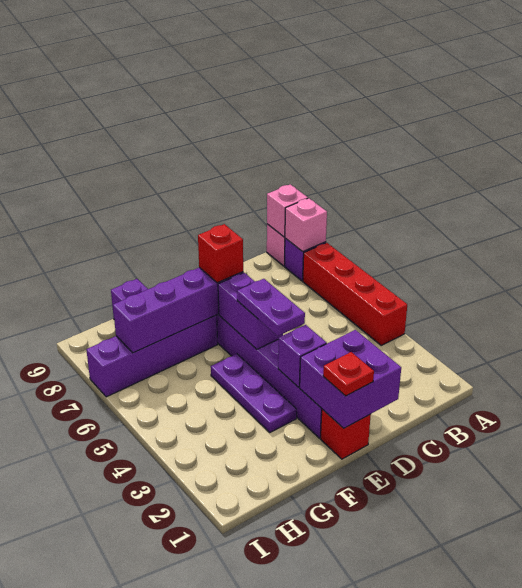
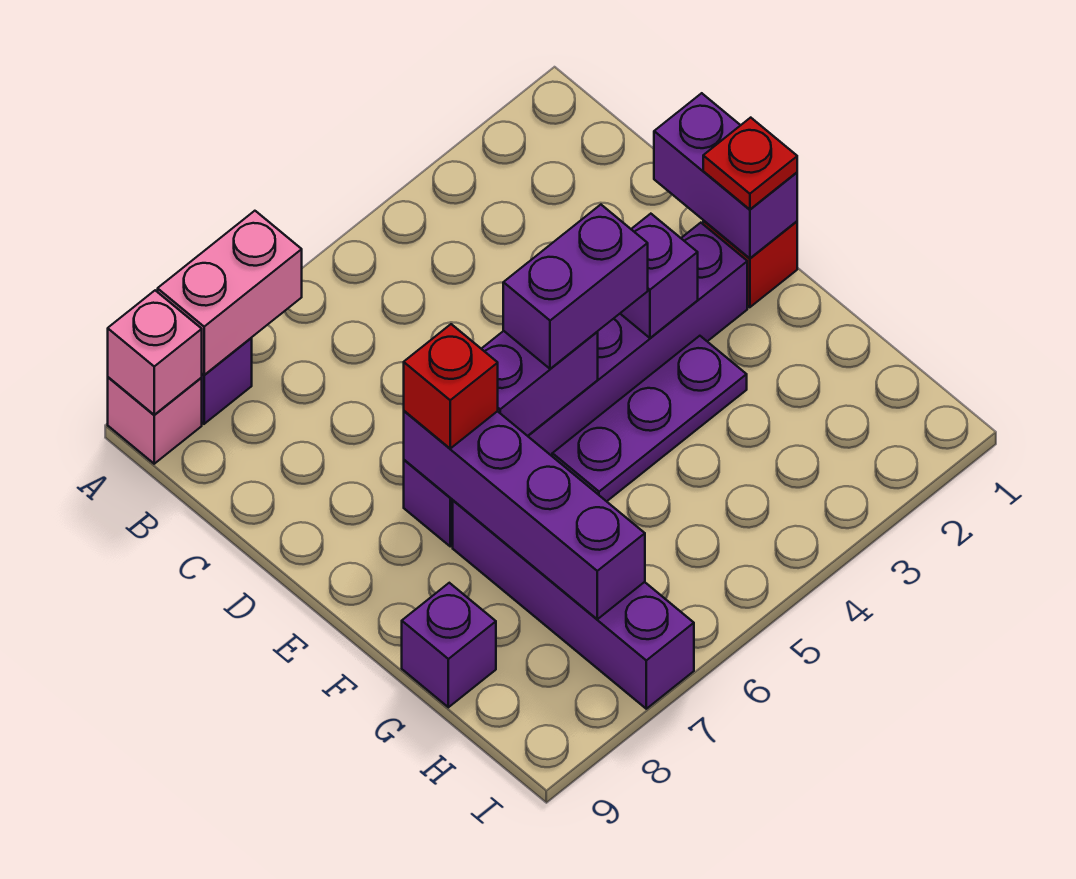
red brick A4:A7 level 1 -> none
pink brick A8 level 2 -> pink brick A7:A8 level 2
purple brick D1:E2 level 2 -> purple brick D1:E1 level 2
purple plate E4:E5 level 3 -> purple brick E4:E5 level 3

